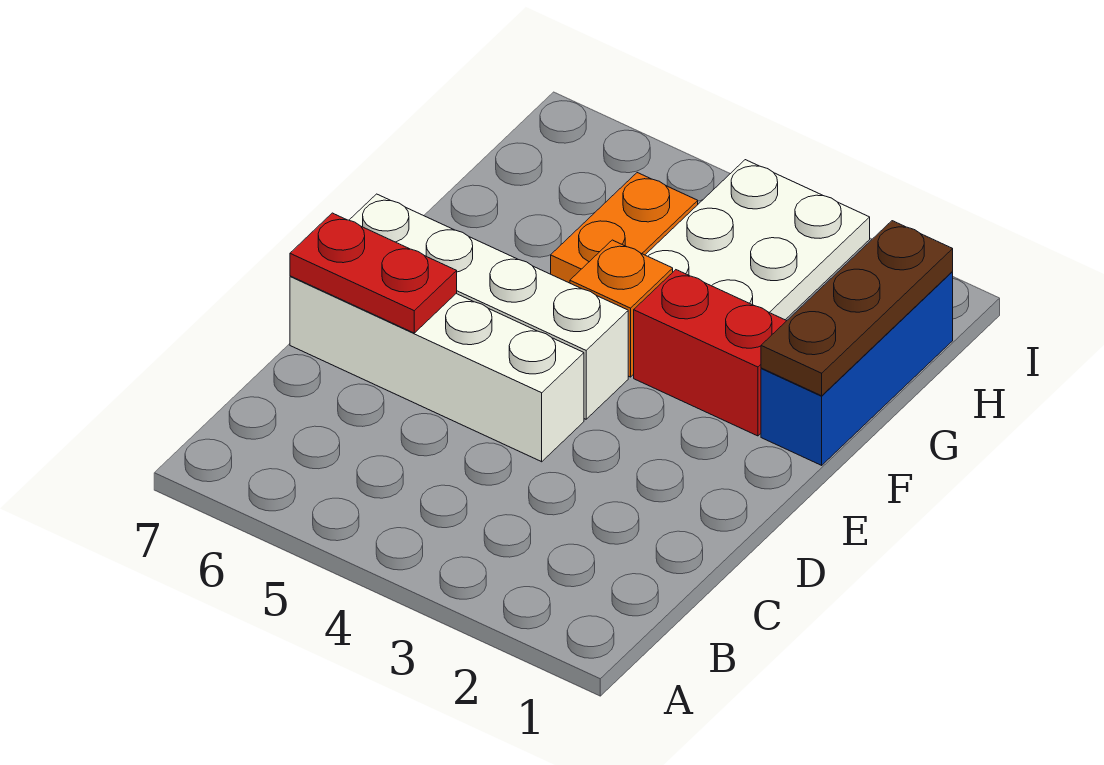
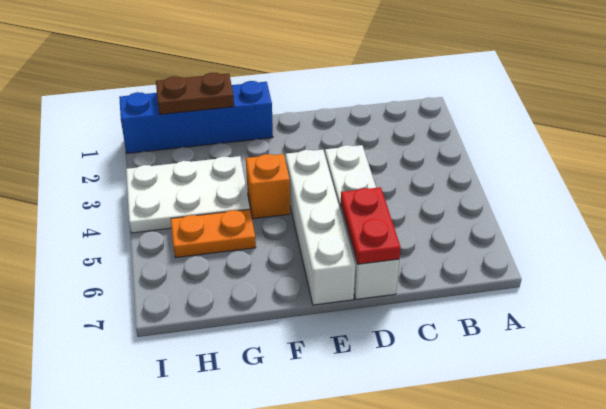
blue brick F1:H1 level 1 -> blue brick F1:I1 level 1
brown plate F1:H1 level 2 -> brown plate G1:H1 level 2
red brick F2:F3 level 1 -> none

